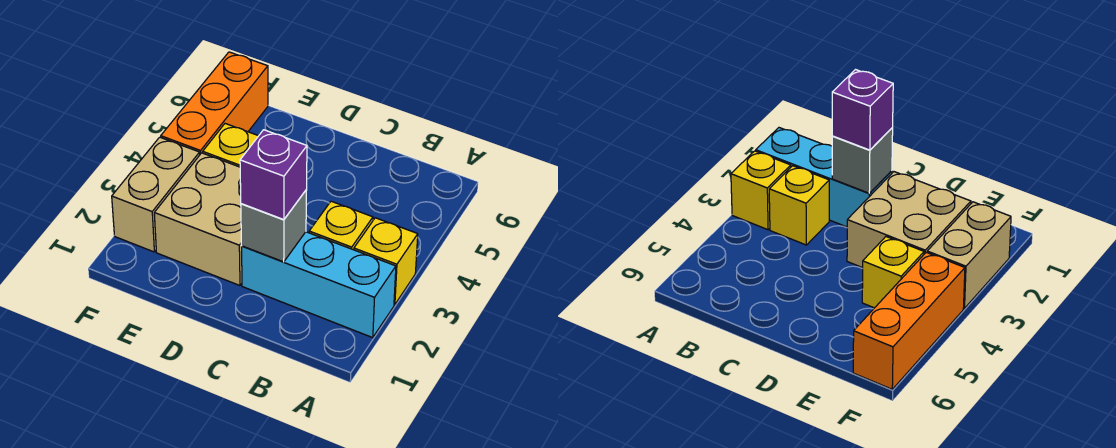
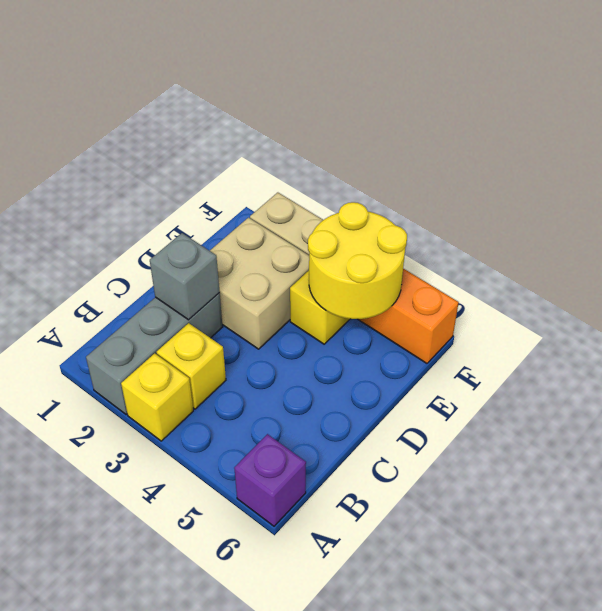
cyan brick A2:C2 level 1 -> grey brick A2:C2 level 1
purple brick C2 level 3 -> purple brick A6 level 1
none -> yellow round brick E4:F5 level 2

